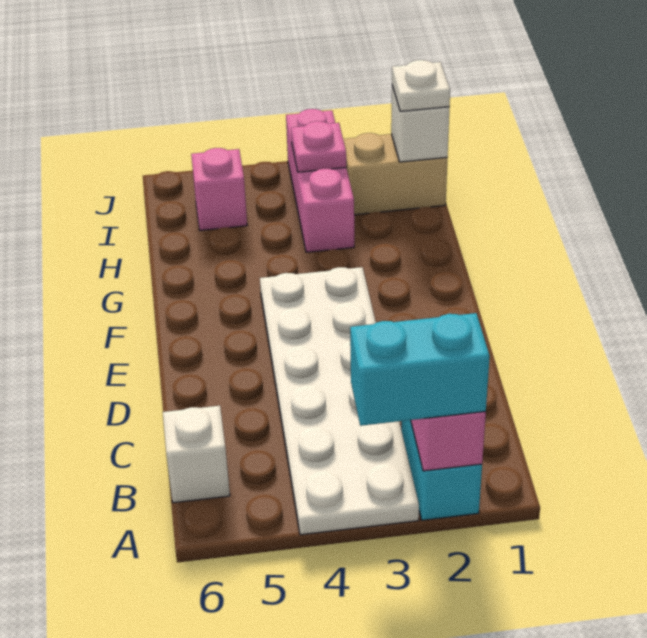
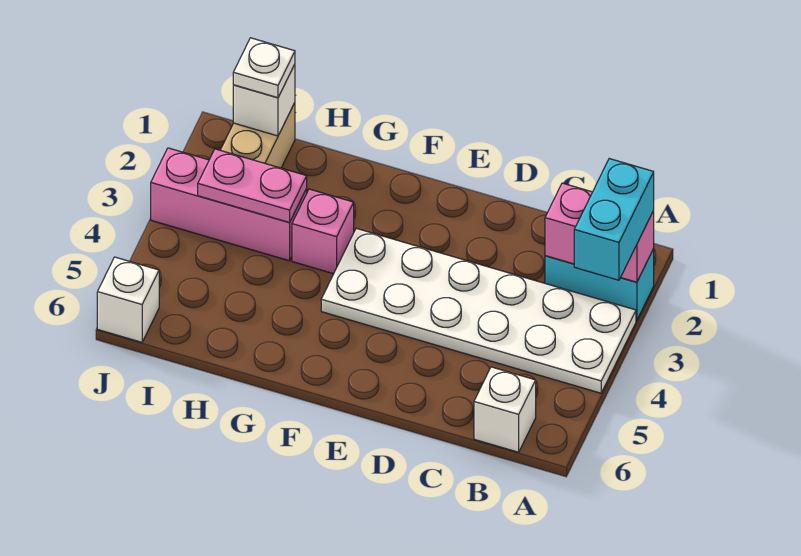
pink plate I3 level 2 -> pink plate H3:I3 level 2
pink brick I5 level 1 -> pink brick G3 level 1
none -> white brick J6 level 1

